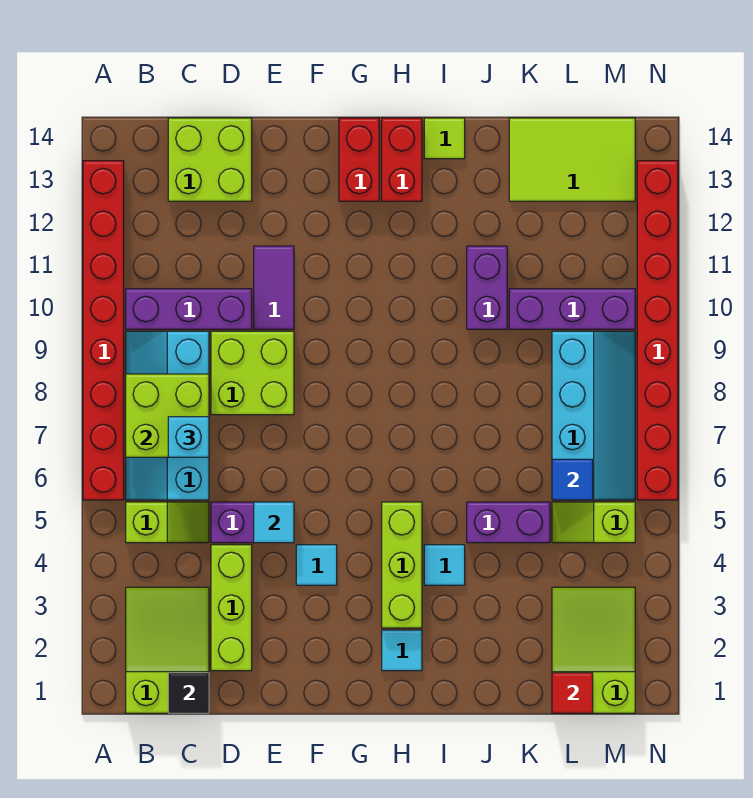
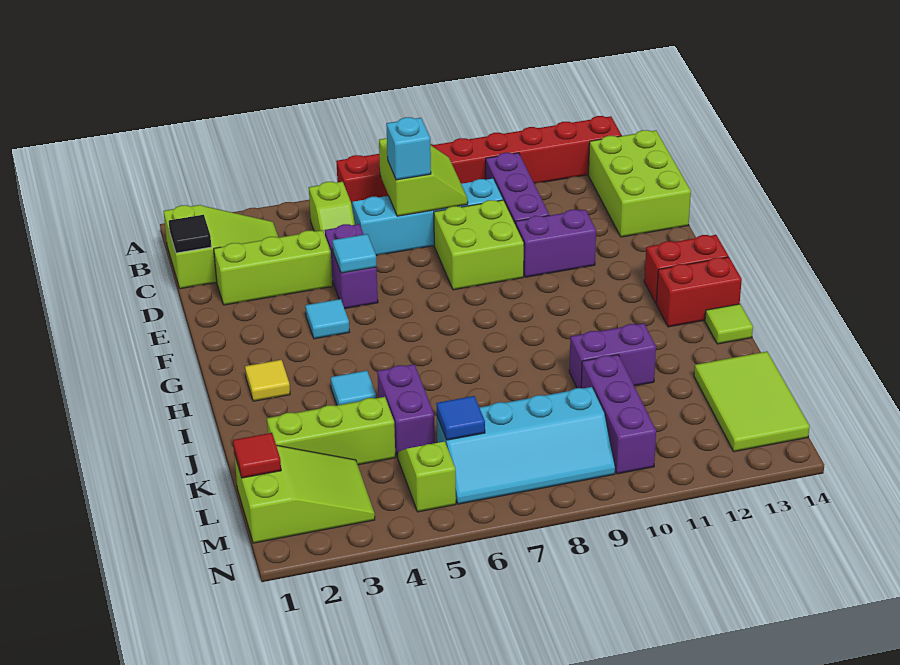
lime brick B7:C8 level 2 -> lime slope B7:C8 level 2 top 7
lime brick C13:D14 level 1 -> lime brick B13:D14 level 1
purple tile E10:E11 level 1 -> purple brick E10:E11 level 1
cyan tile H2 level 1 -> yellow tile H2 level 1
lime brick H3:H5 level 1 -> lime brick K2:K4 level 1
red brick N6:N13 level 1 -> none

